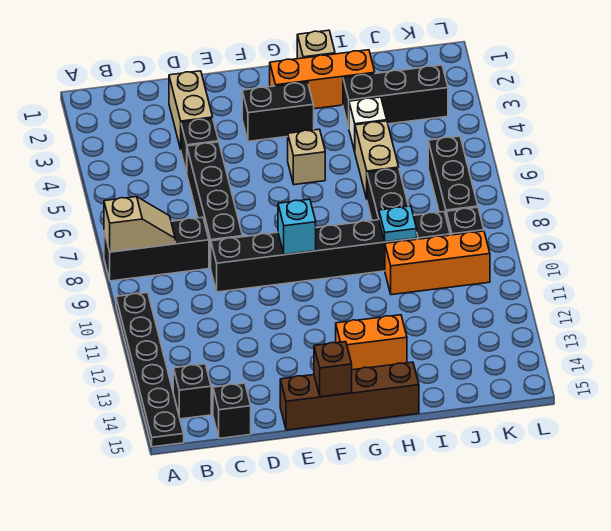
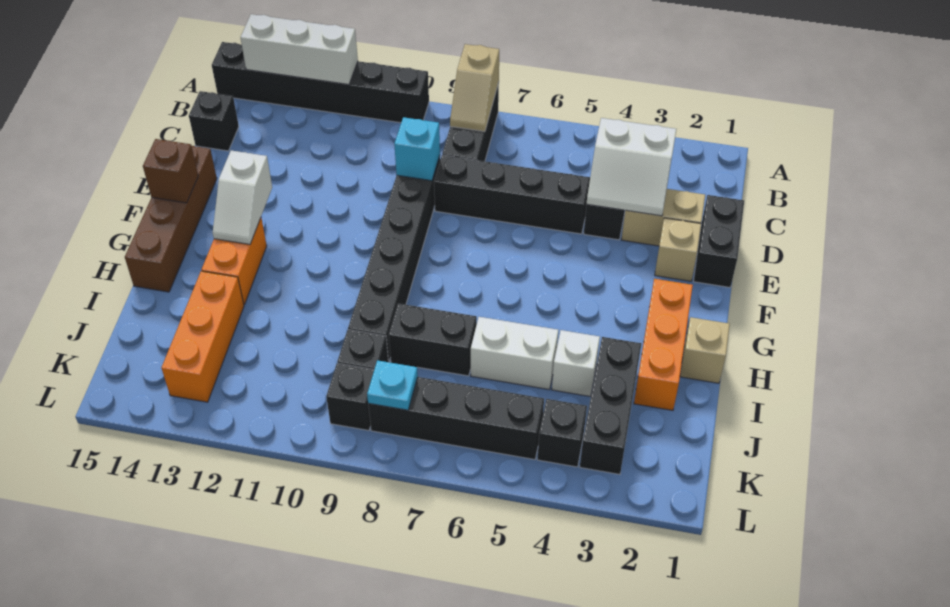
black plate A10:A15 level 1 -> black brick A10:A15 level 1
none -> white brick A12:A14 level 2
black brick B14 level 1 -> black brick K4 level 1
none -> white slope C3:D4 level 2 top C
black brick F3:G3 level 1 -> black brick D1:E1 level 1
cyan brick F9 level 2 -> cyan brick D9 level 2
none -> white slope F13:G13 level 2 top F
tan brick G5 level 1 -> tan brick E2 level 1
tan brick I5:I6 level 1 -> white brick I5:I6 level 1
cyan plate I9 level 2 -> cyan plate K8 level 2
orange brick I10:K10 level 1 -> orange brick I13:K13 level 1
black brick K6:K8 level 1 -> black brick K5:K8 level 1

